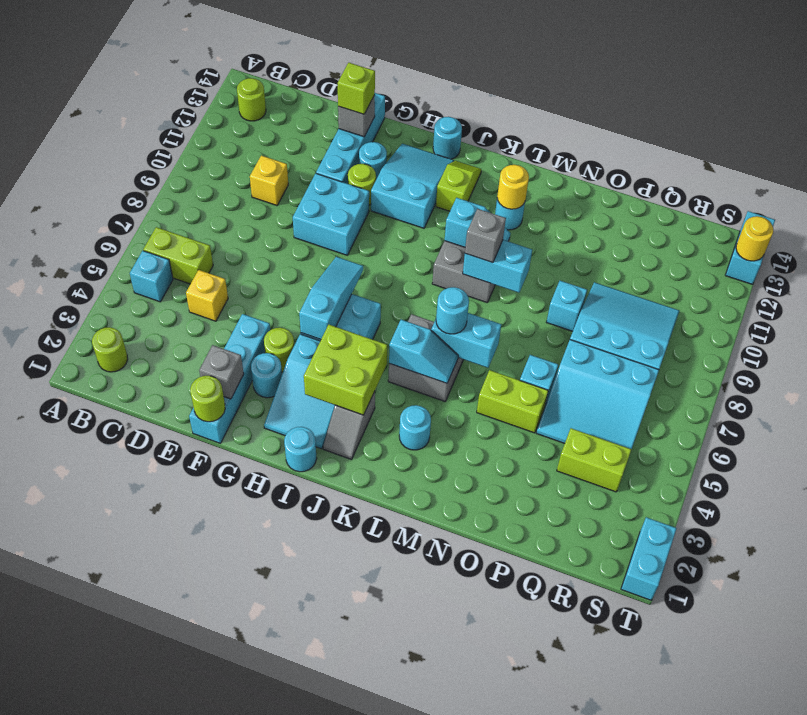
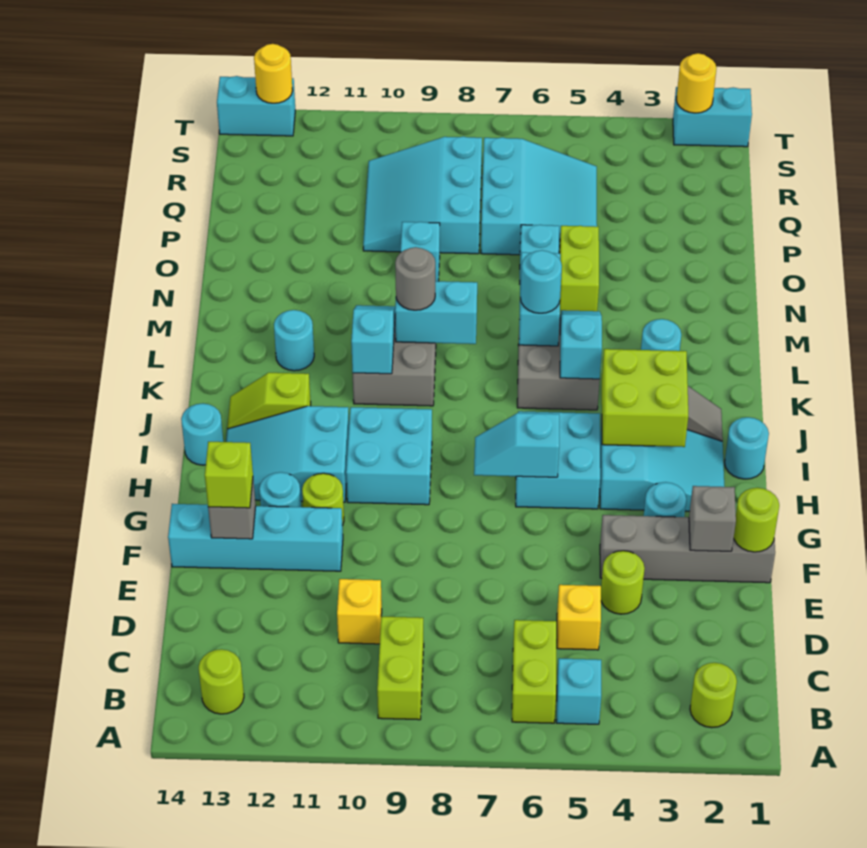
cyan brick F1:F4 level 1 -> grey brick F1:F4 level 1
cyan brick F9:G10 level 1 -> cyan brick H9:I10 level 1
lime round brick G4 level 1 -> lime round brick E4 level 1
cyan slope H5:H7 level 2 top 5 -> cyan slope H6:H7 level 2 top 6
cyan brick L9:M9 level 2 -> cyan brick L8:L9 level 2
grey brick L9 level 3 -> grey round brick L9 level 3
yellow round brick L12 level 2 -> yellow round brick T2 level 2
lime brick Q4:R4 level 1 -> lime brick B9:C9 level 1

